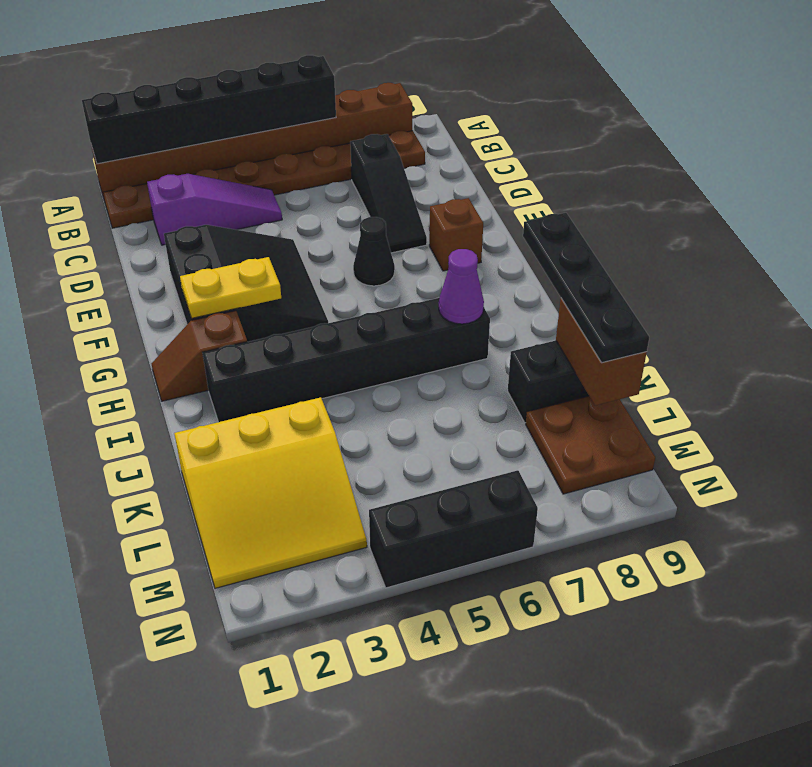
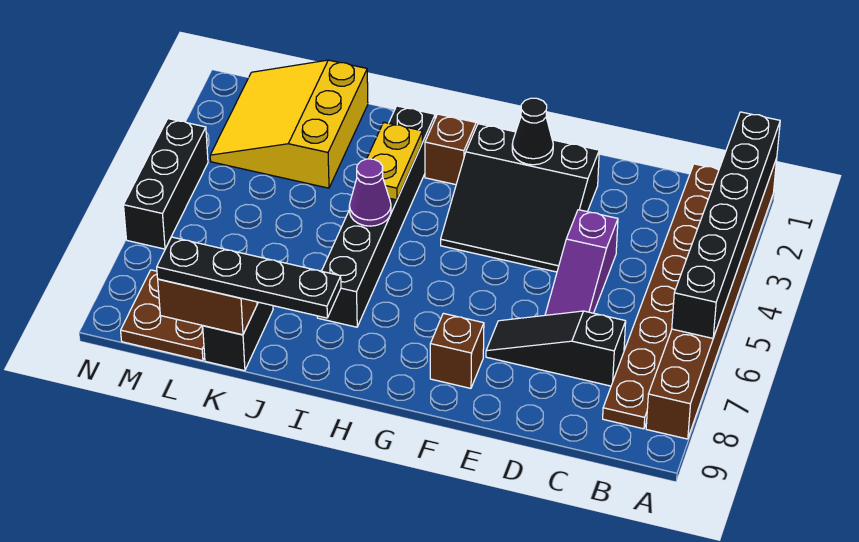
purple slope C2:C4 level 1 top 2 -> purple slope D4:D6 level 1 top 4
black cone F6 level 1 -> black cone F2 level 2
yellow plate G2:G3 level 2 -> yellow plate I3:I4 level 2
purple cone I7 level 2 -> purple cone I5 level 2

